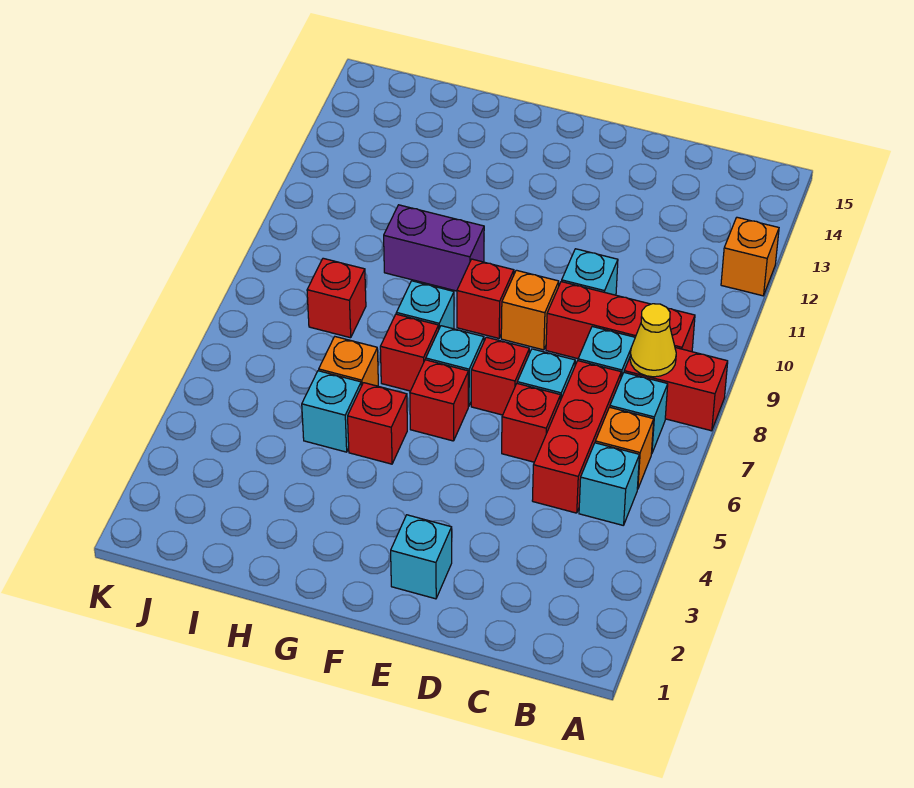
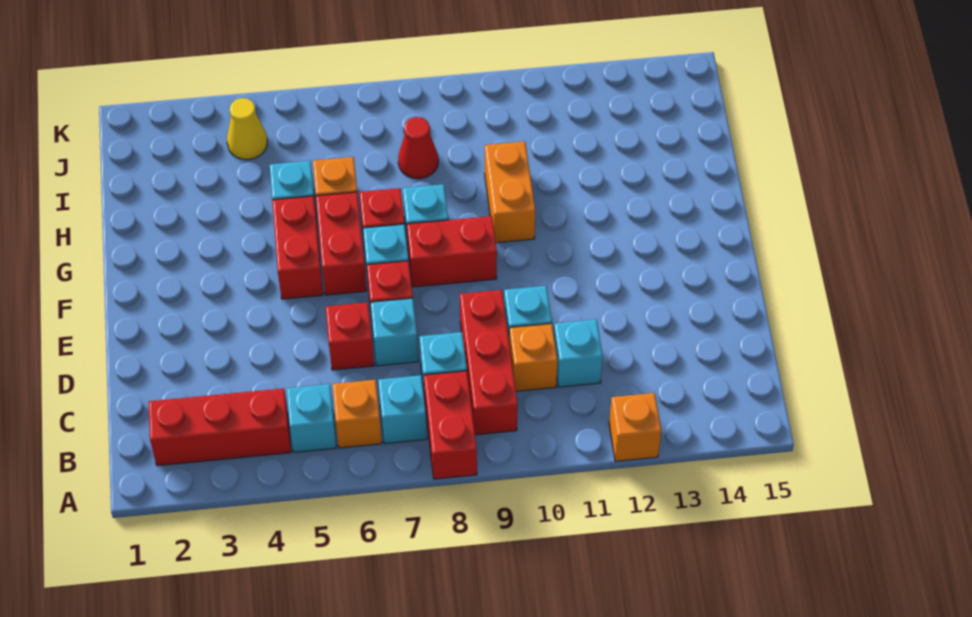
yellow cone B8 level 2 -> yellow cone J4 level 1
red brick C5:C7 level 1 -> red brick B2:B4 level 1
cyan brick E2 level 1 -> cyan brick C11 level 1
orange brick E9 level 1 -> orange brick C10 level 1
red brick F6 level 1 -> red brick F6:G6 level 1
red brick F9 level 1 -> red brick F8:F9 level 1
red brick G5 level 1 -> red brick F5:G5 level 1
purple brick G10:H10 level 1 -> orange brick G10:H10 level 1
red brick I8 level 1 -> red cone I8 level 1

